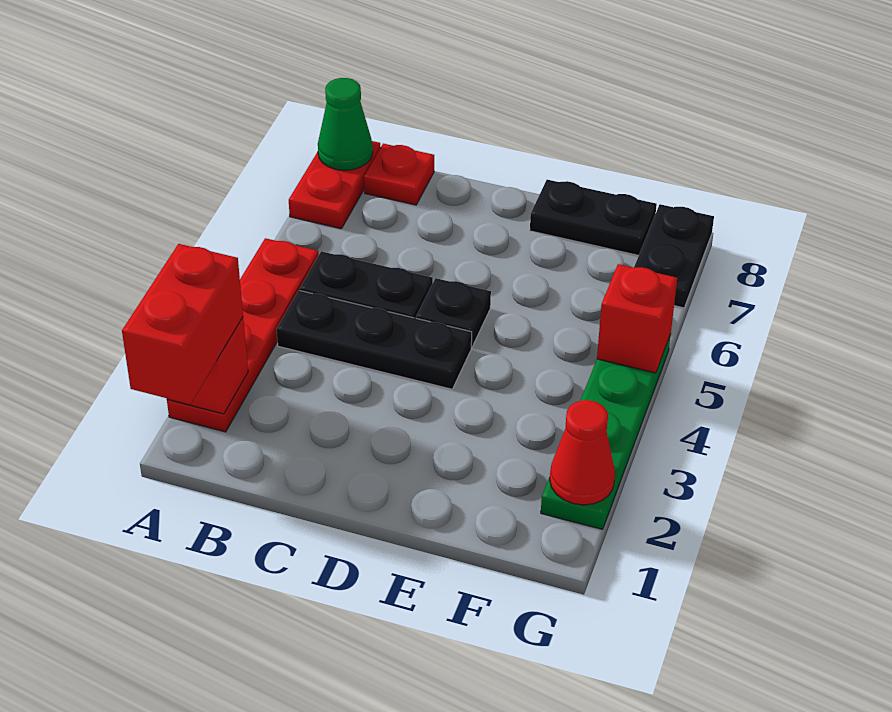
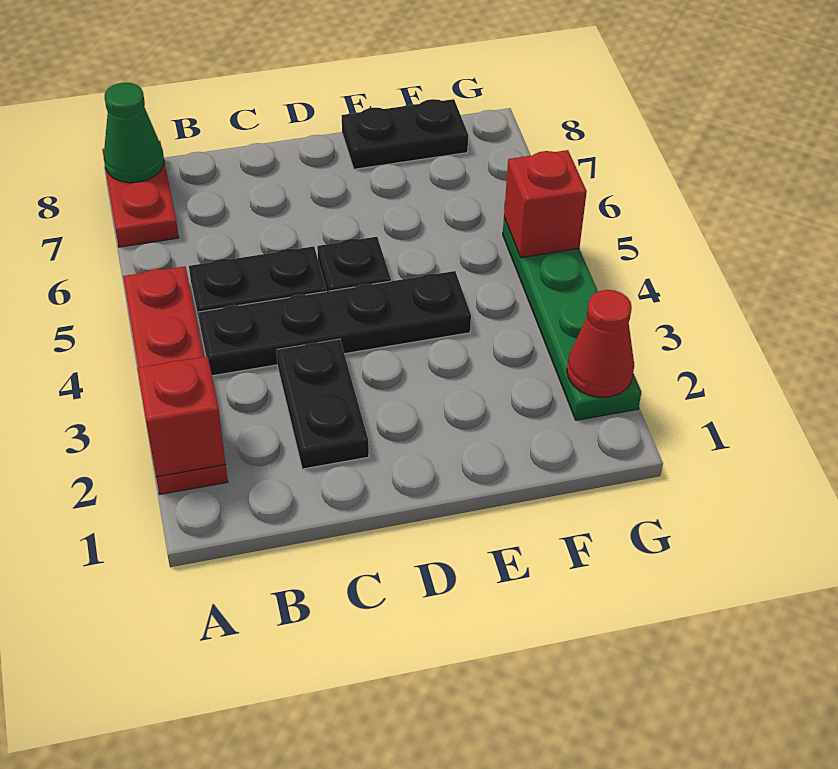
red brick A1:A2 level 3 -> none
black plate B4:D4 level 1 -> black plate B4:E4 level 1
red plate B8 level 1 -> none
black plate G7:G8 level 1 -> black plate C2:C3 level 1

